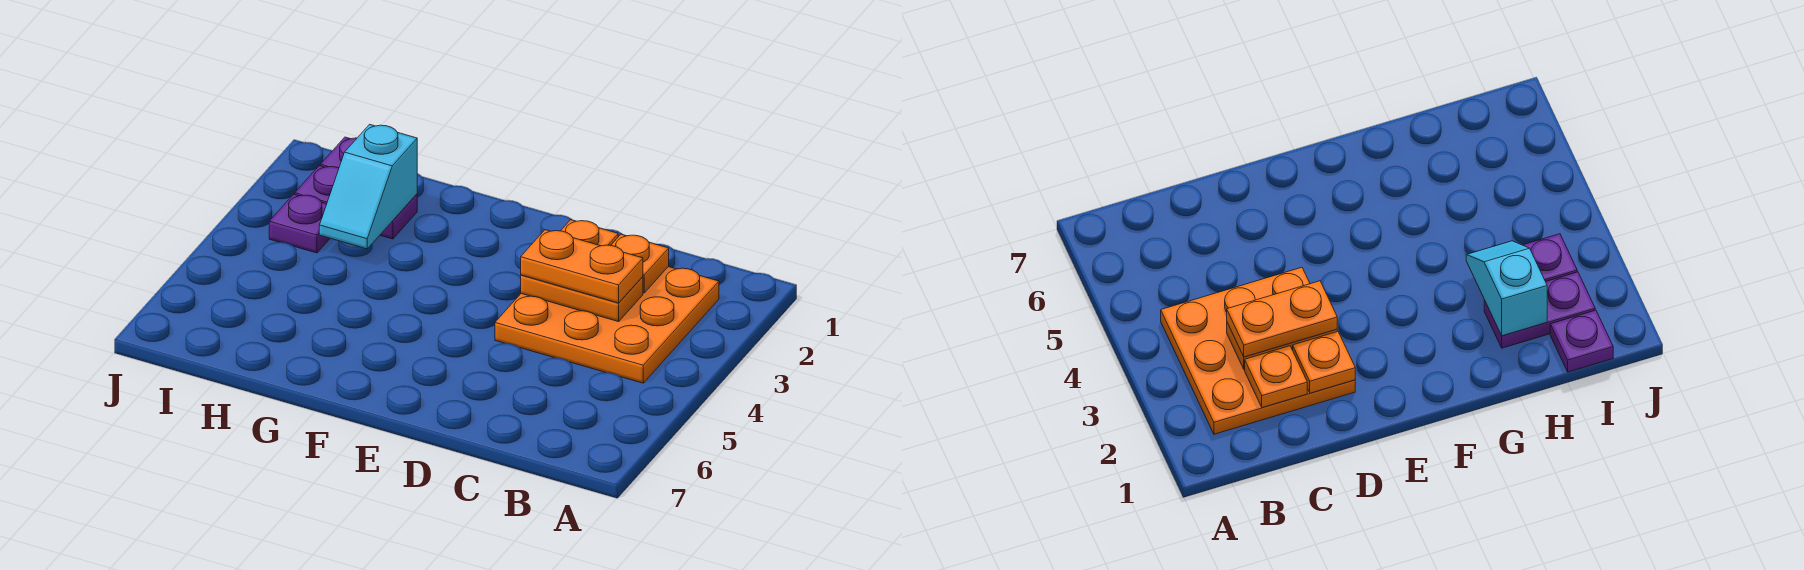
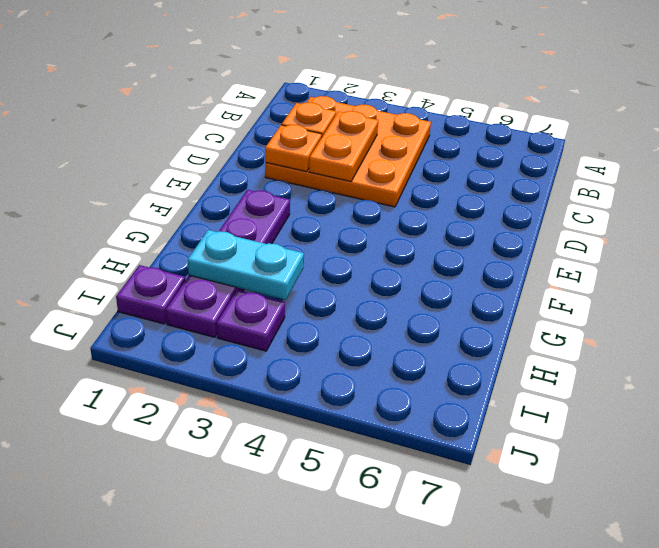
orange plate C3:D3 level 3 -> none
purple plate H2:I2 level 1 -> purple plate F2:I2 level 1
cyan slope H2:H3 level 2 top 2 -> cyan plate H2:H3 level 2

